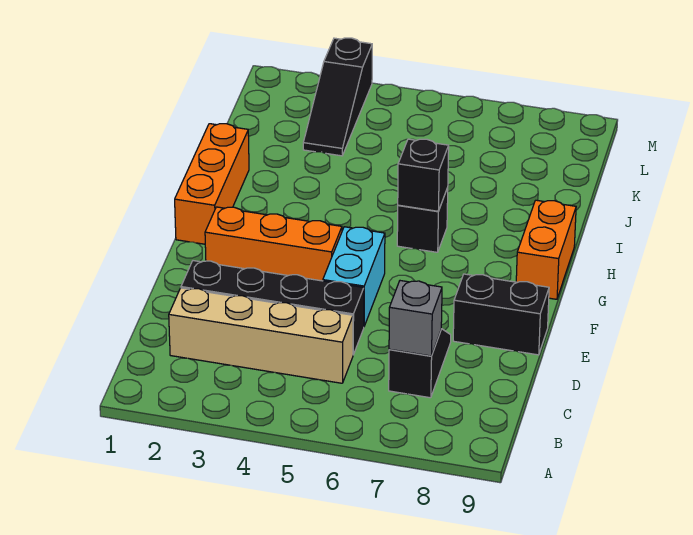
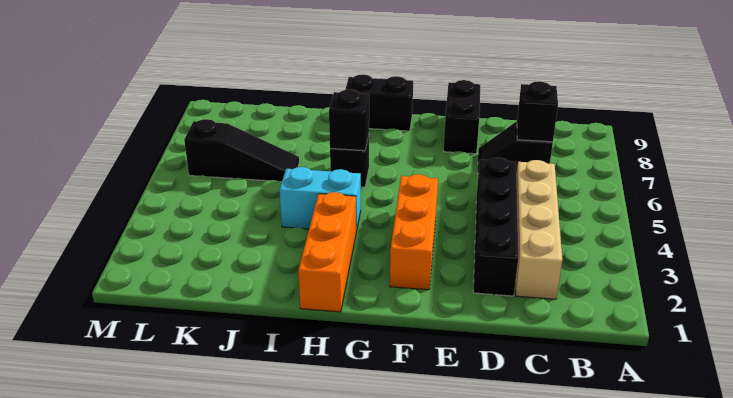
grey brick C7 level 2 -> black brick C7 level 2
cyan brick E5:F5 level 1 -> cyan brick H4:I4 level 1
orange brick G1:I1 level 1 -> orange brick H1:H3 level 1
orange brick G9:H9 level 1 -> black brick G9:H9 level 1
black slope K3:M3 level 1 top M -> black slope J6:L6 level 1 top L

